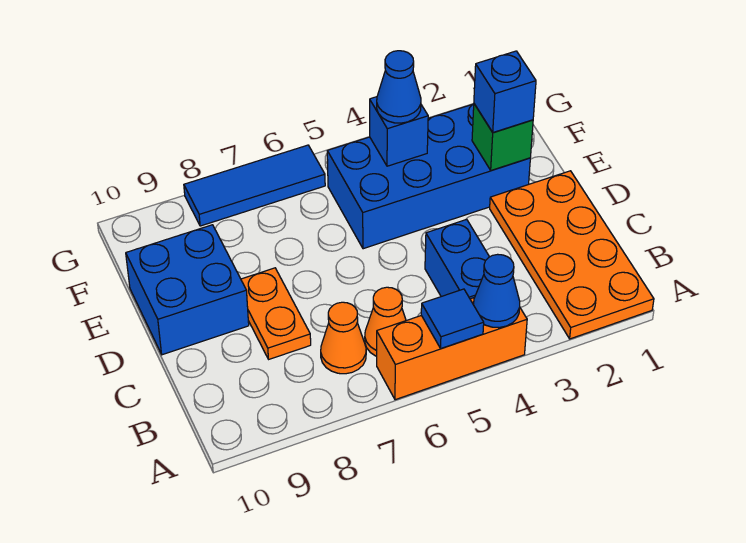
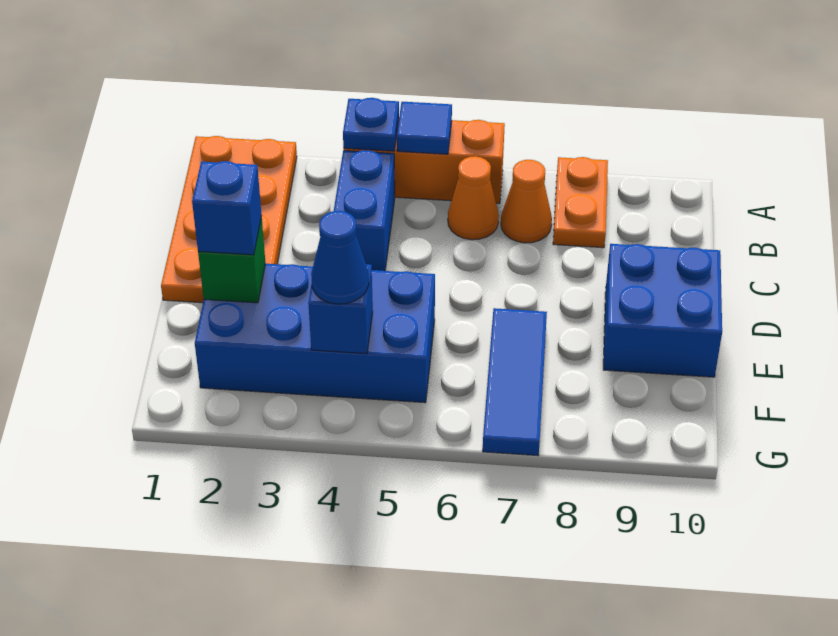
blue cone A4 level 2 -> blue plate A4 level 2
orange plate C8:D8 level 1 -> orange plate A8:B8 level 1
blue tile G6:G8 level 1 -> blue tile E7:G7 level 1

